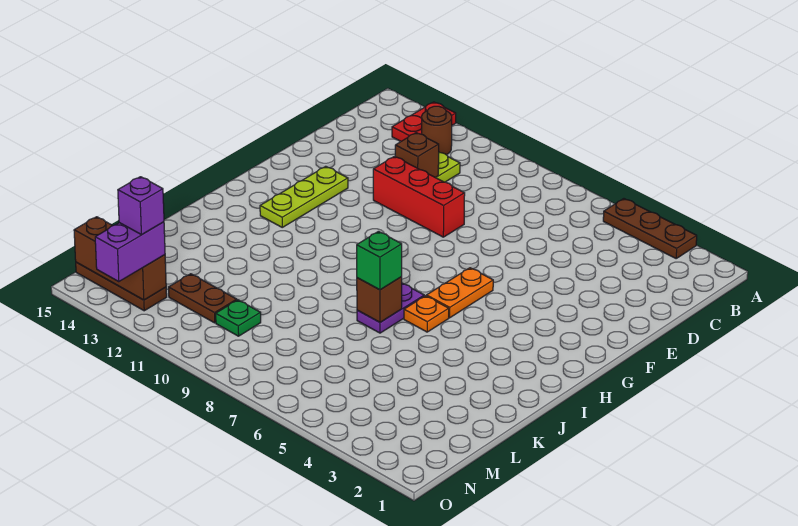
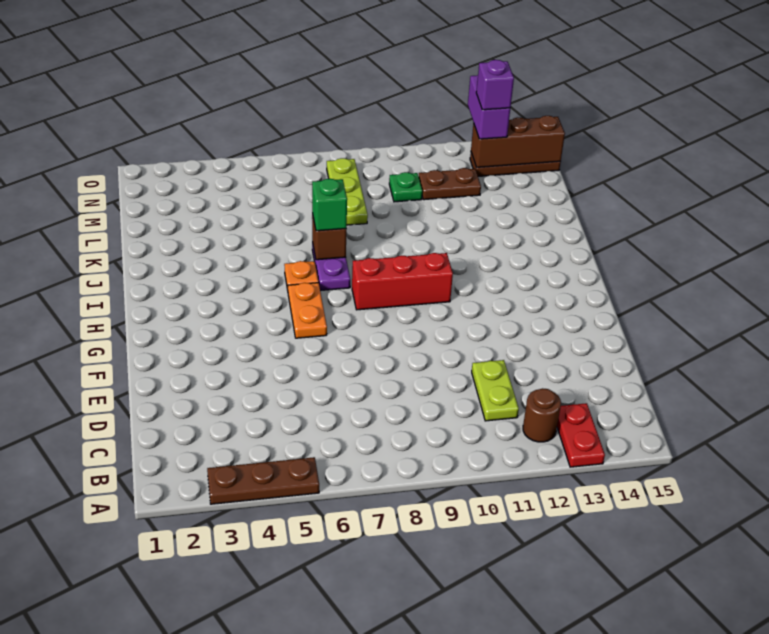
brown brick D11 level 2 -> none
red brick E9:E11 level 1 -> red brick H8:H10 level 1
lime plate F13:H13 level 1 -> lime plate L8:N8 level 1

